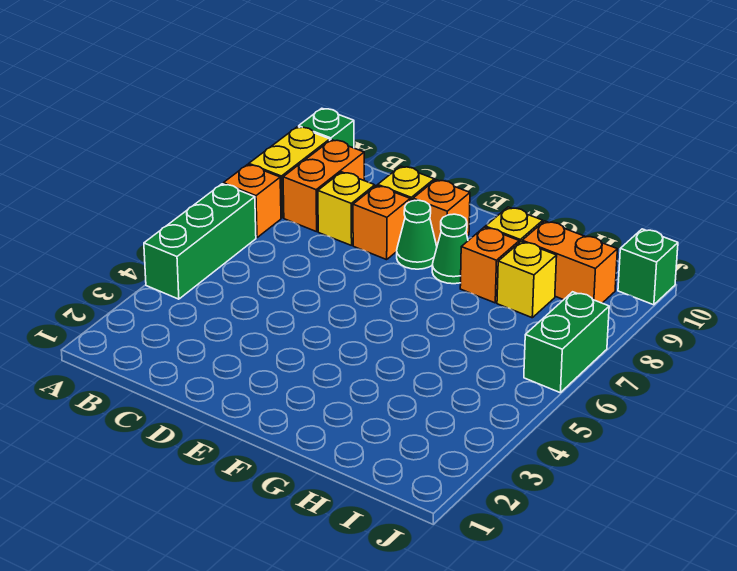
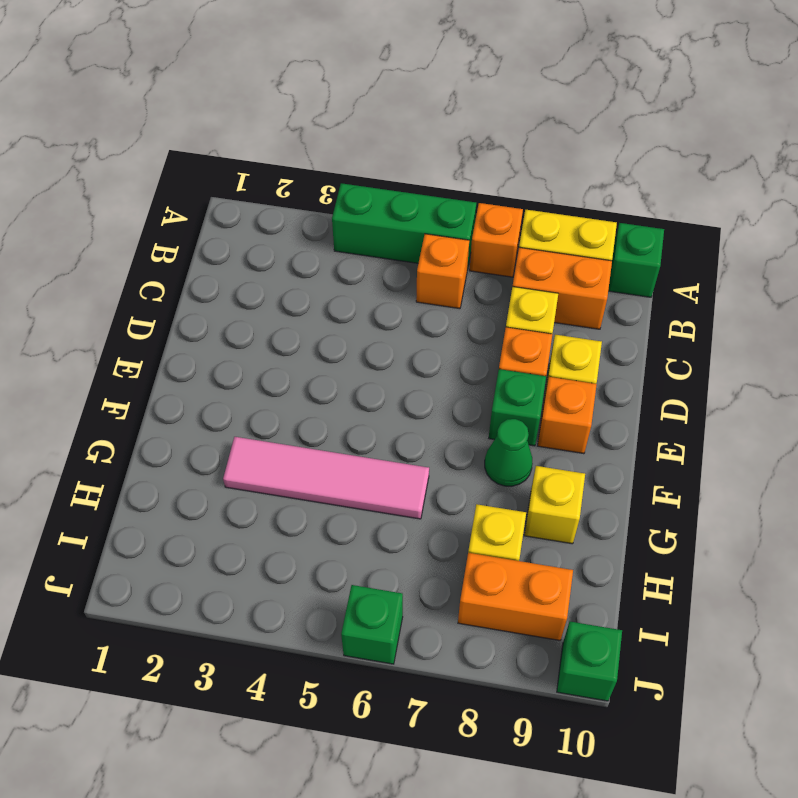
green cone E8 level 1 -> green brick E8 level 1
none -> pink tile G3:G6 level 1
orange brick G8 level 1 -> orange brick B6 level 1
orange brick H9:I9 level 1 -> orange brick I8:I9 level 1
green brick J6:J7 level 1 -> green brick J6 level 1

